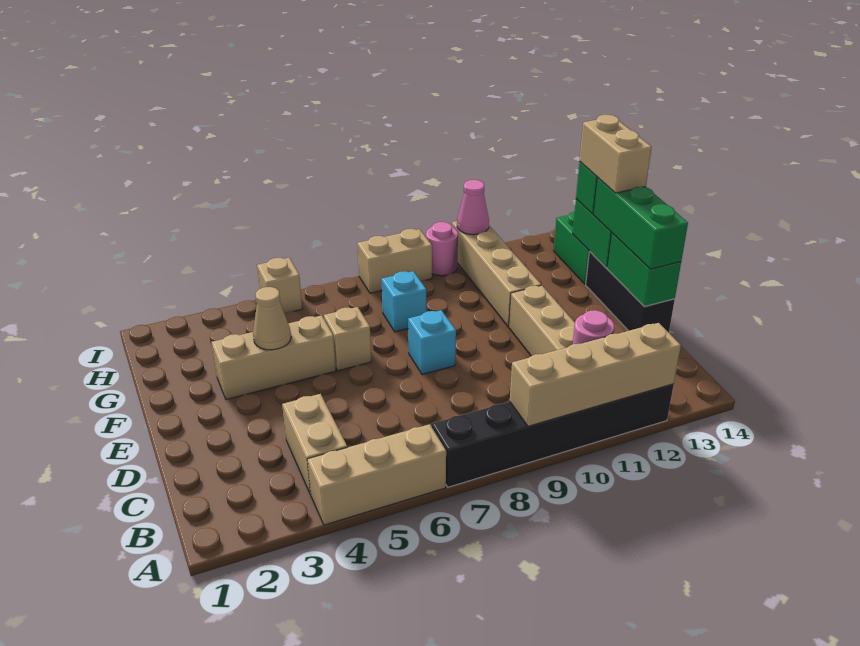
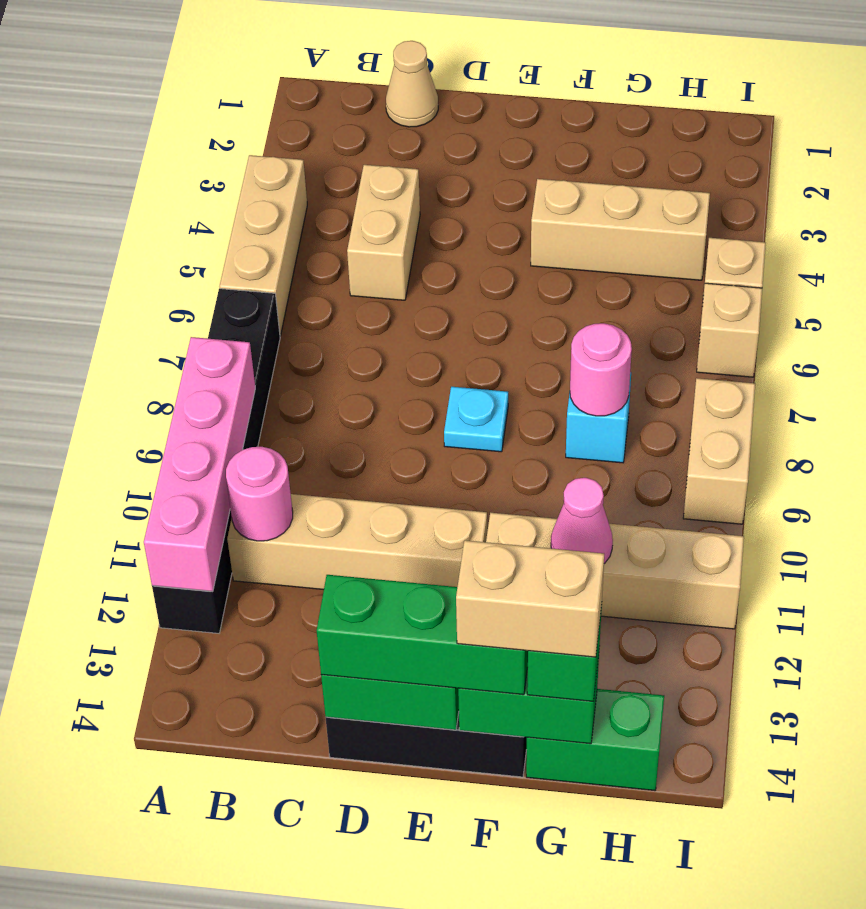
tan brick A9:A12 level 2 -> pink brick A9:A12 level 2
tan brick B4:C4 level 1 -> tan brick C4:C5 level 1
cyan brick E8 level 1 -> cyan plate E8 level 1
tan brick F3:F5 level 1 -> tan brick F4:H4 level 1
tan cone F4 level 2 -> tan cone C1 level 1
tan brick F6 level 1 -> tan brick I6 level 1
pink round brick I10 level 1 -> pink round brick G8 level 2
pink cone I11 level 2 -> pink cone G11 level 2

